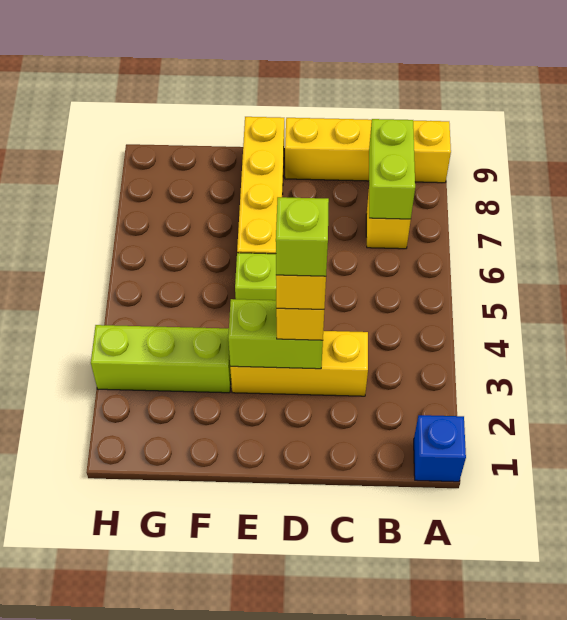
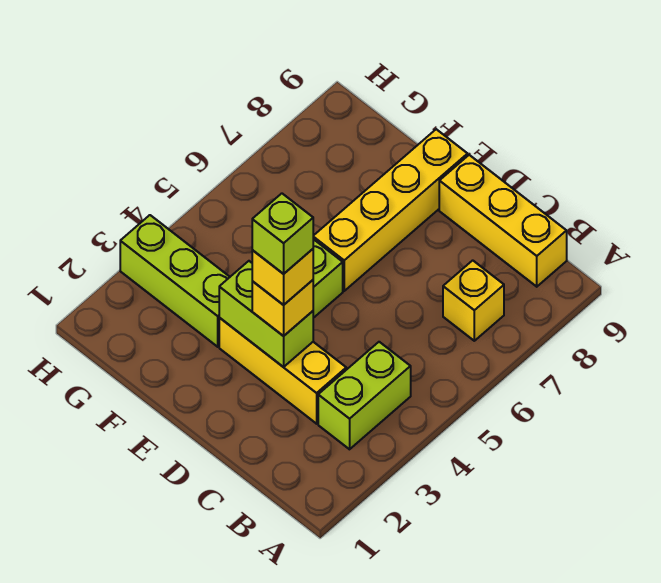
blue brick A1 level 1 -> none
yellow brick A9:D9 level 1 -> yellow brick B9:D9 level 1
lime brick B7:B8 level 2 -> lime brick B3:B4 level 1

